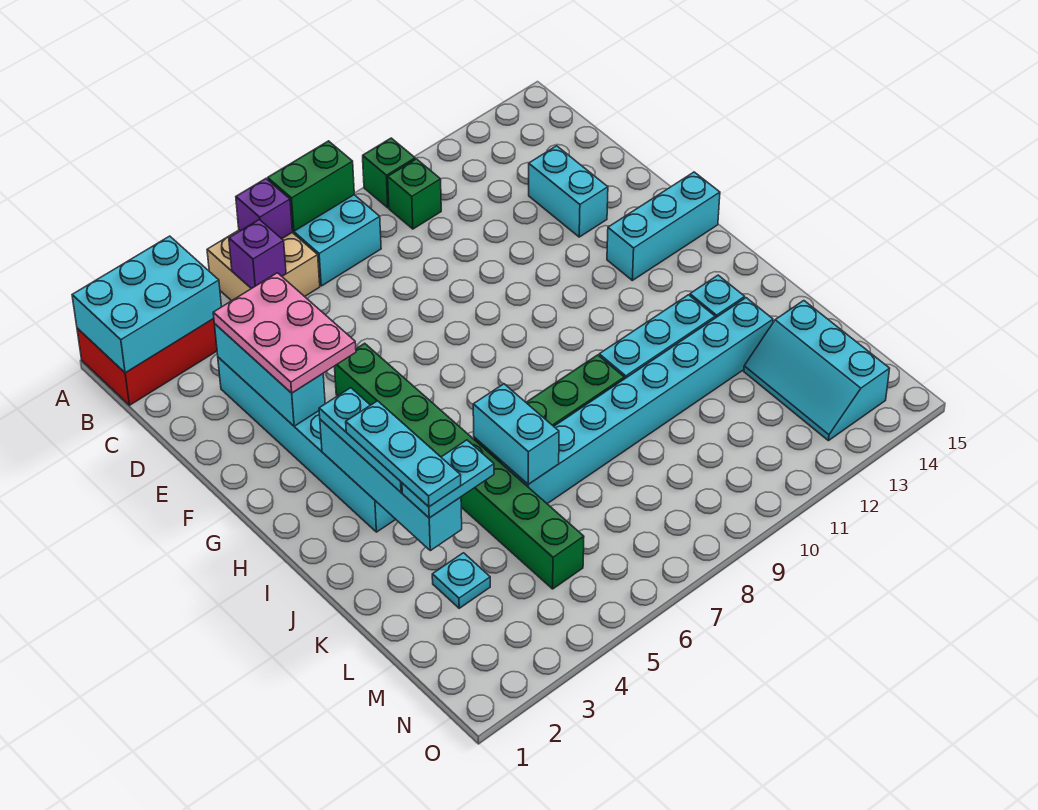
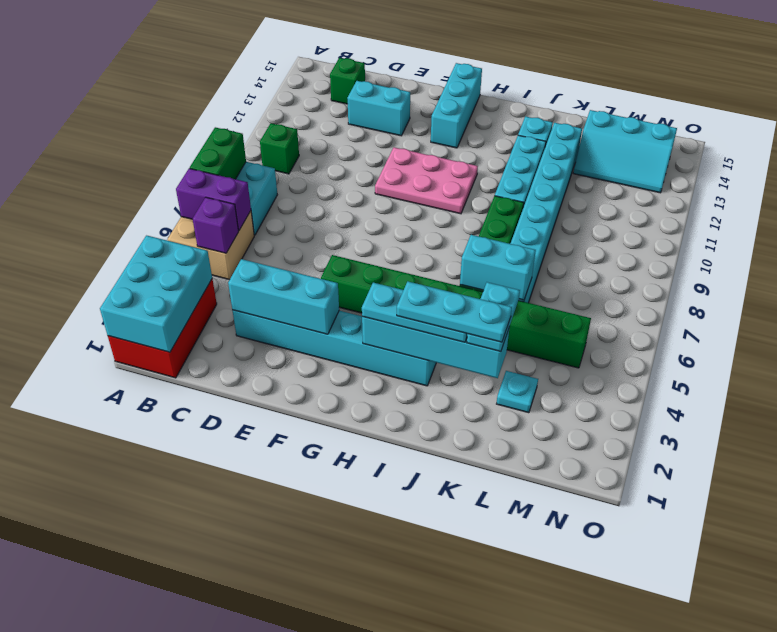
purple brick A6 level 2 -> purple brick A6:B6 level 2
green brick A10 level 1 -> green brick C14 level 1
pink plate D3:F4 level 3 -> pink plate F10:H11 level 1

